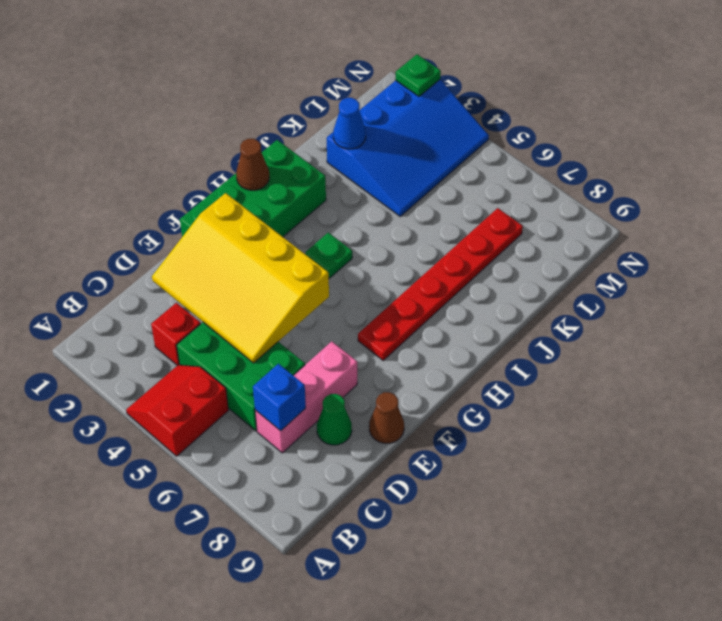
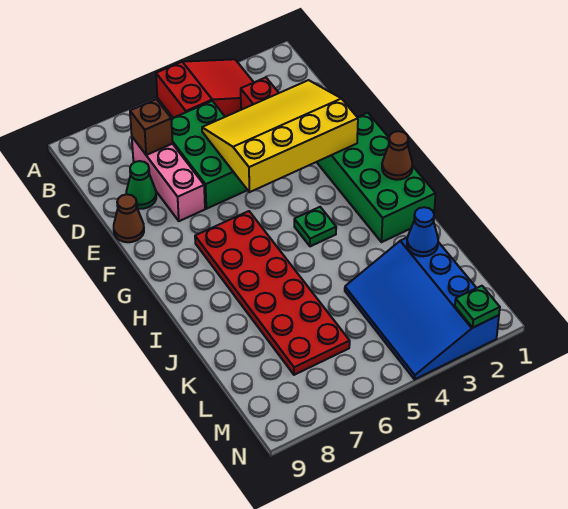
red slope A4:B5 level 1 top 5 -> red slope A3:B5 level 1 top 5
green brick C4:D6 level 1 -> green brick C5:E6 level 1
blue brick C7 level 2 -> brown brick C7 level 2
red plate G7:L7 level 1 -> red plate G6:L7 level 1

